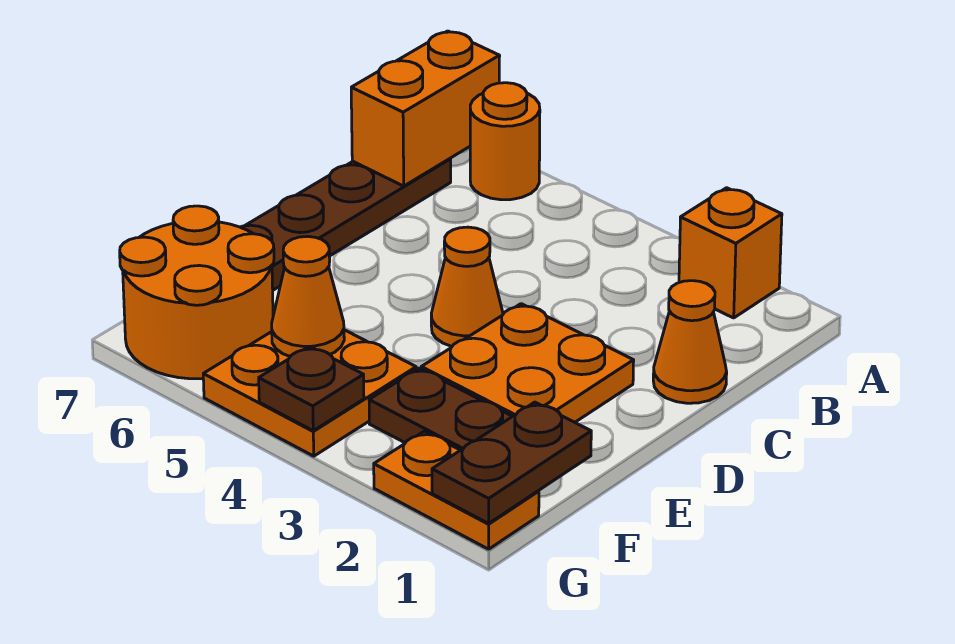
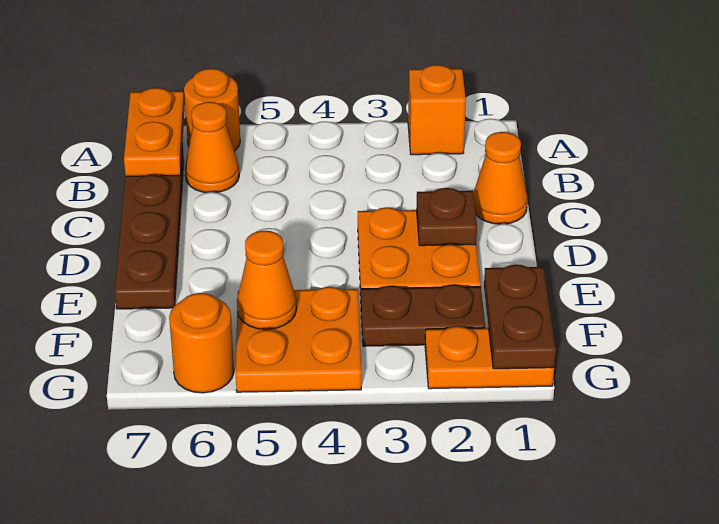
orange brick A7:B7 level 2 -> orange plate A7:B7 level 2
orange cone D4 level 1 -> orange cone B6 level 1
orange round brick F6:G7 level 1 -> orange round brick G6 level 1
brown plate G4 level 2 -> brown plate D2 level 2

